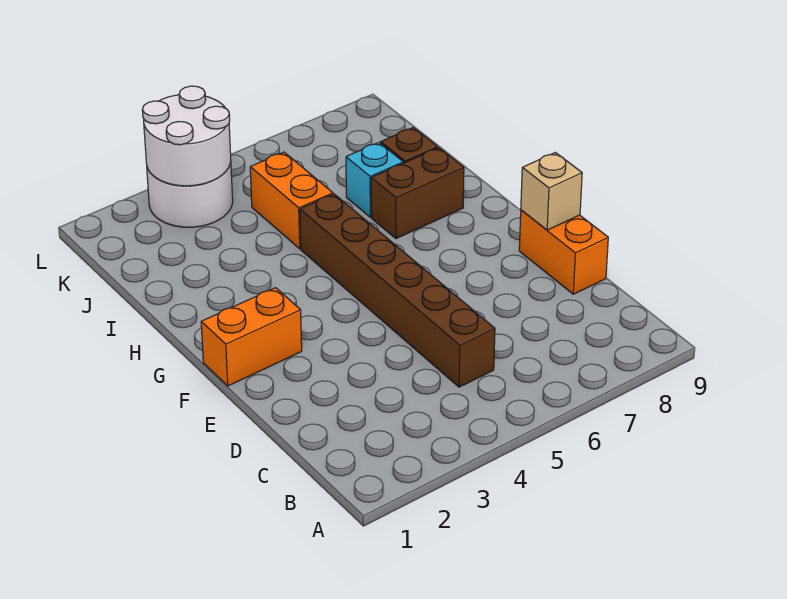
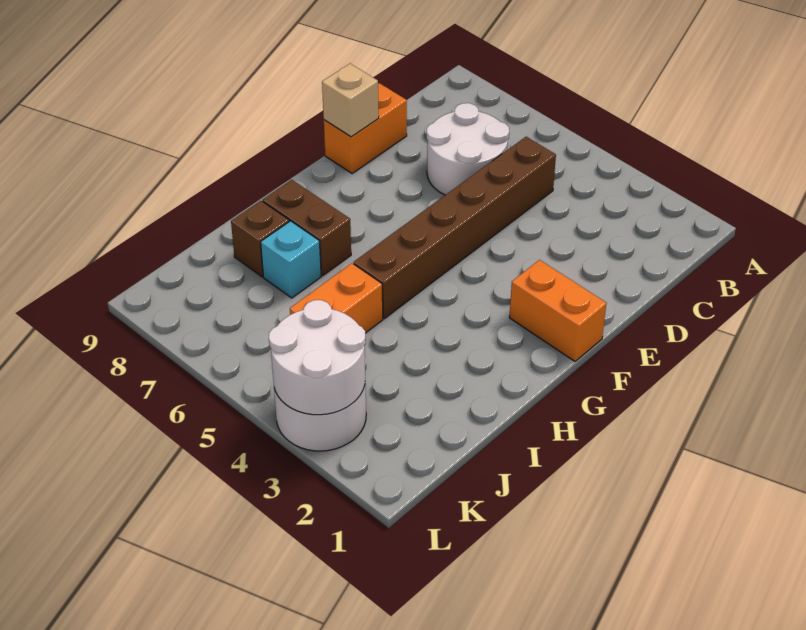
none -> white round brick C6:D7 level 1

